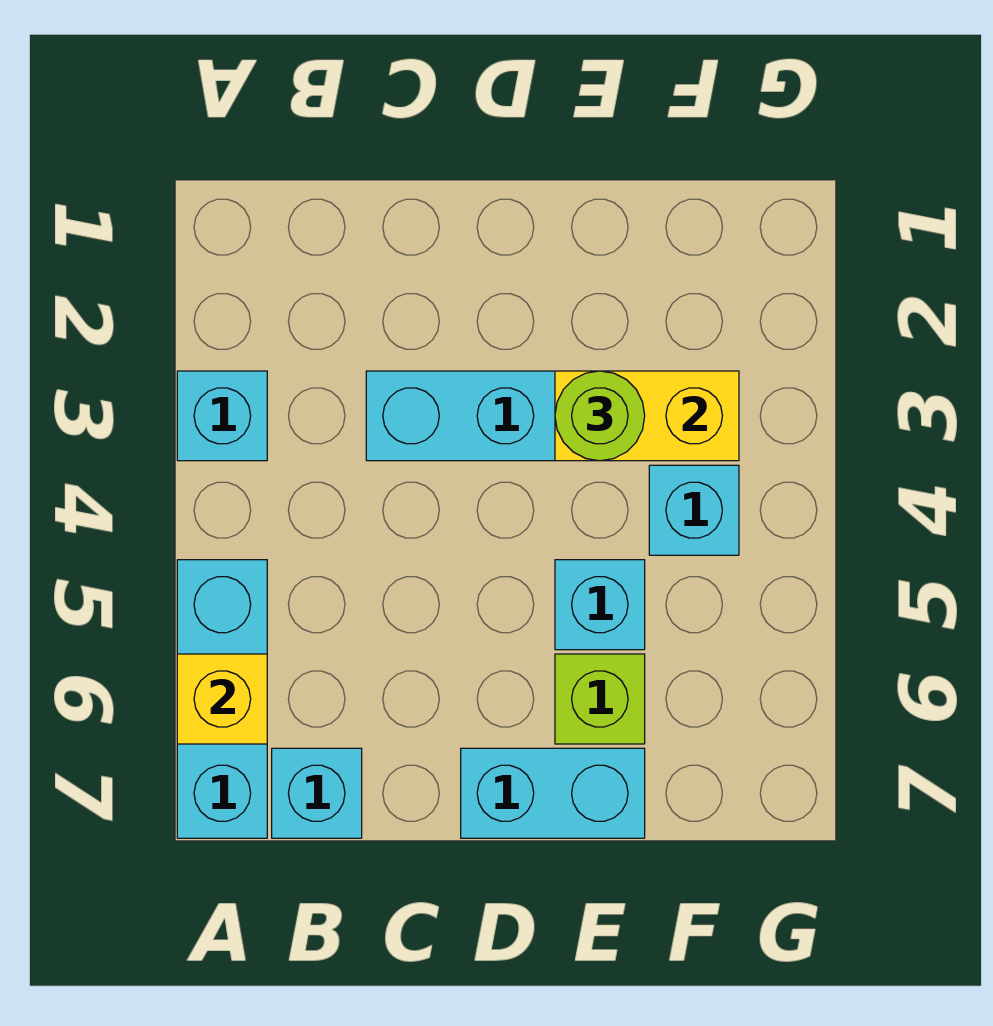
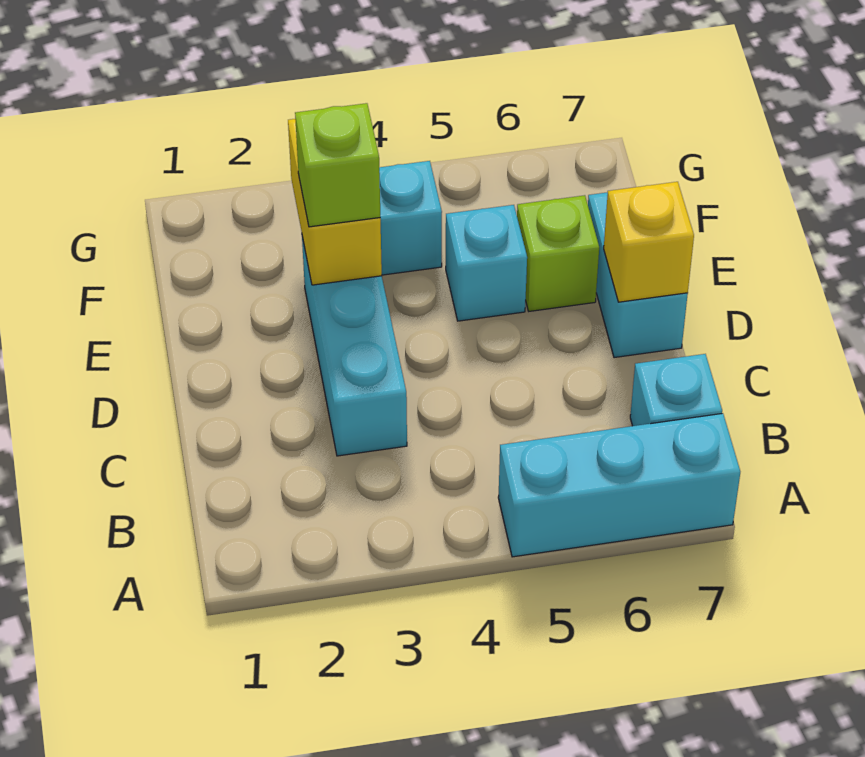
cyan brick A3 level 1 -> none
yellow brick A6 level 2 -> yellow brick D7 level 2
lime round brick E3 level 3 -> lime brick E3 level 3

